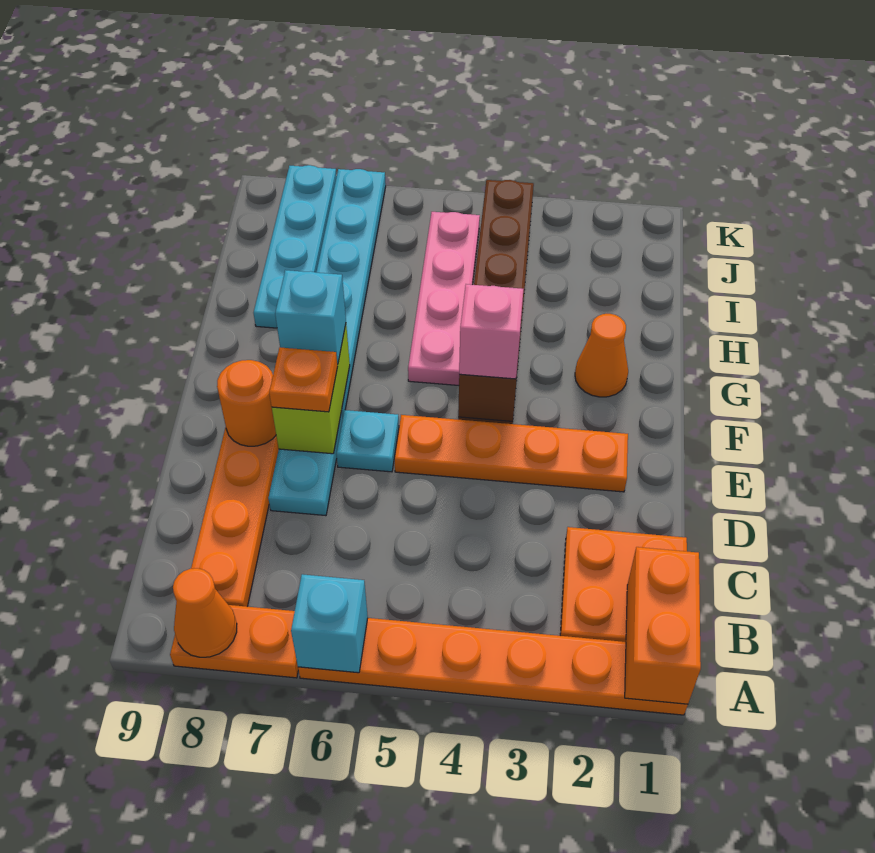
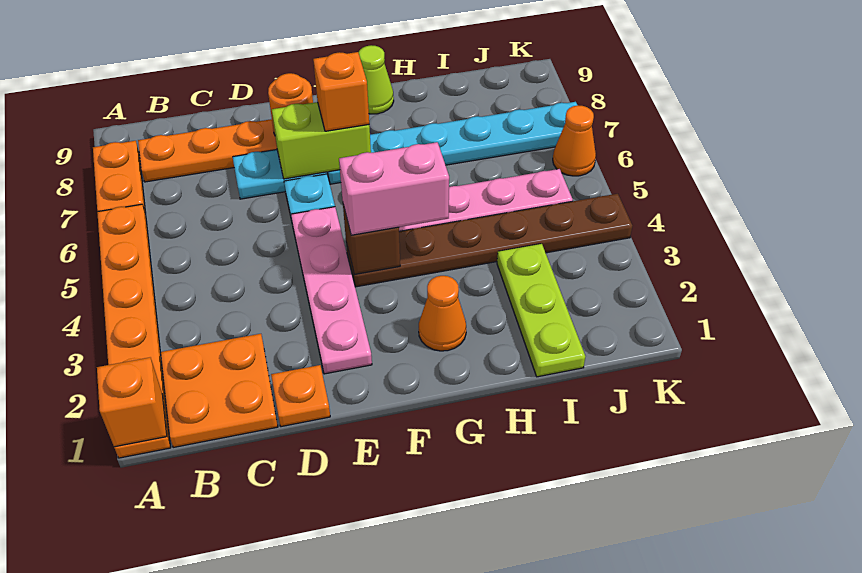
orange brick A1:B1 level 2 -> orange brick A1 level 2
cyan brick A6 level 2 -> none
orange cone A8 level 2 -> orange cone K6 level 1
orange plate E2:E5 level 1 -> pink plate E2:E5 level 1
orange plate E7 level 3 -> orange plate D1 level 1
pink brick F4 level 3 -> pink brick F4:G4 level 3
cyan brick F7 level 3 -> orange brick F7 level 3
none -> lime cone G9 level 1
cyan plate H8:K8 level 1 -> none
none -> lime plate I1:I3 level 1

